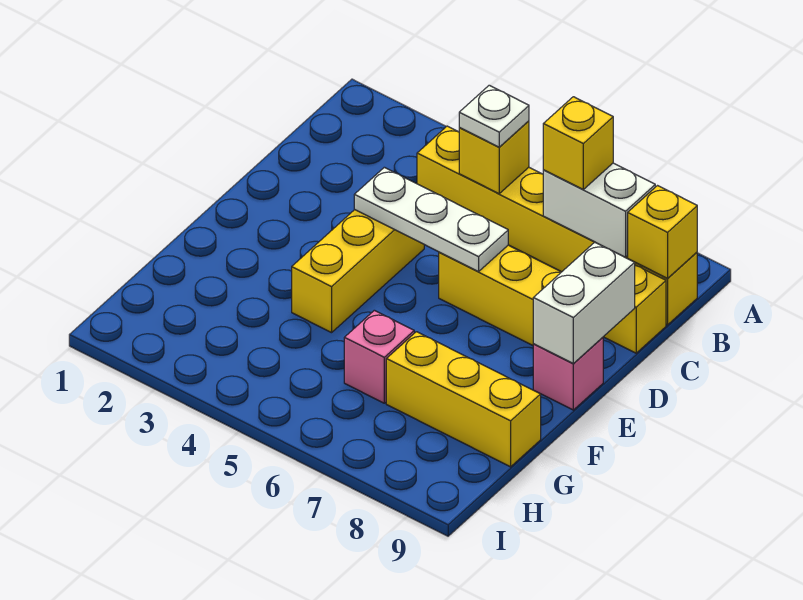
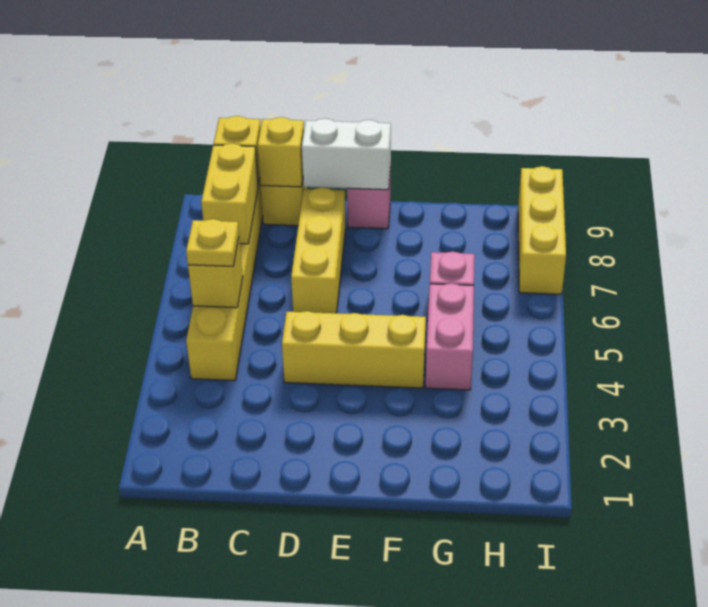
white plate B5 level 3 -> yellow plate B5 level 3
white brick B7:B8 level 2 -> yellow brick B7:B8 level 2
yellow brick B7 level 3 -> yellow brick C9 level 2
white plate D4:D6 level 2 -> none
none -> pink brick G4:G5 level 1
yellow brick G7:G9 level 1 -> yellow brick I7:I9 level 1

